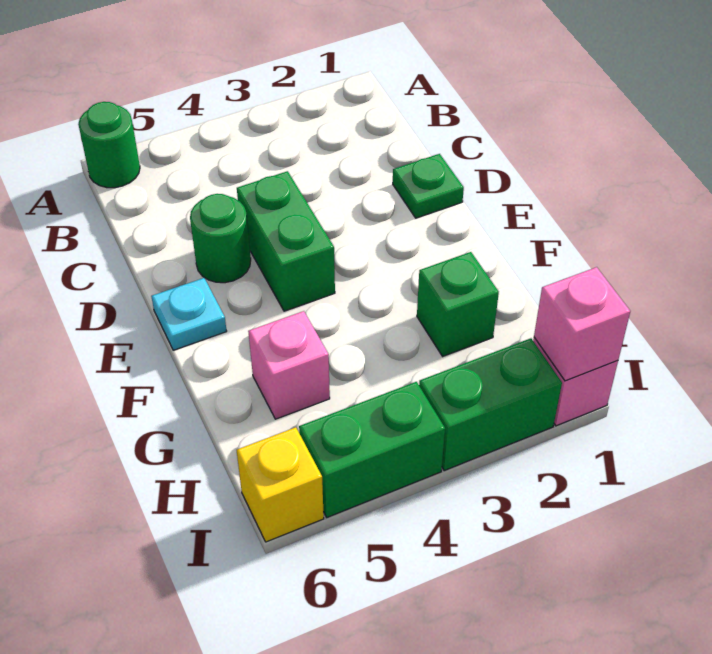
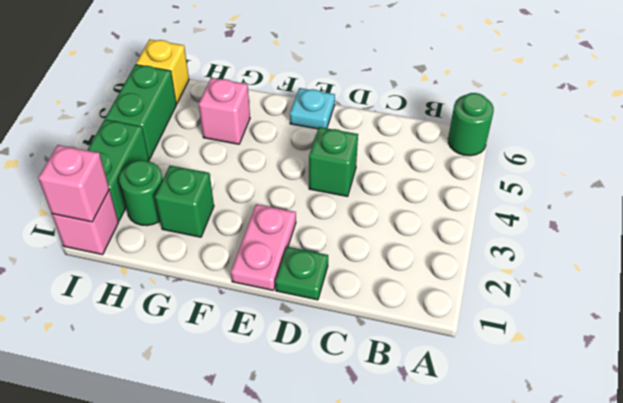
green brick D4:E4 level 1 -> green brick D4 level 1
green round brick D5 level 1 -> green round brick H2 level 1
none -> pink plate E1:E2 level 1

